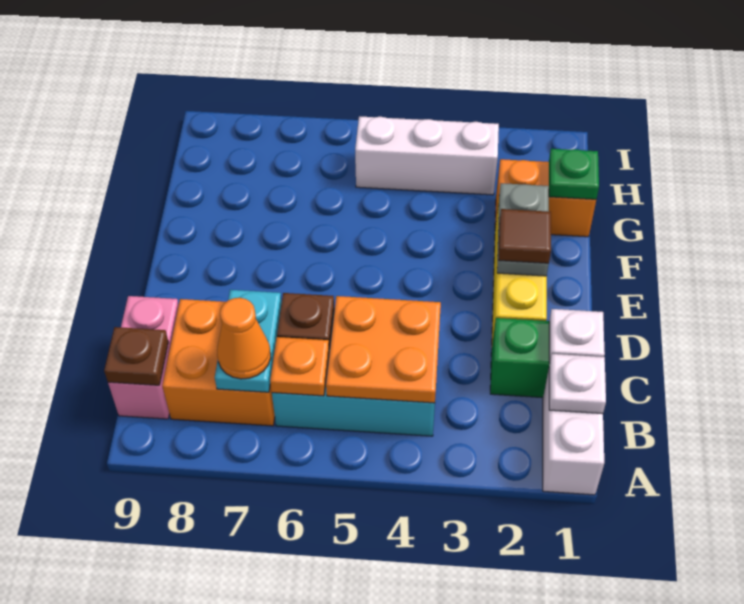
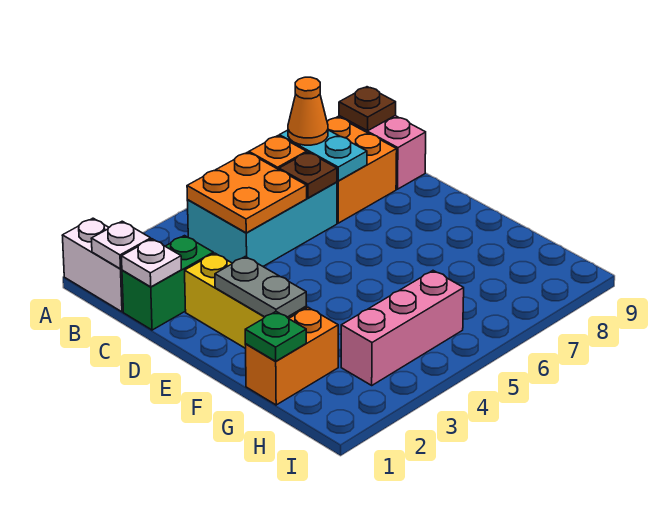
brown tile E2 level 3 -> none
white brick H3:H5 level 1 -> pink brick H3:H5 level 1

